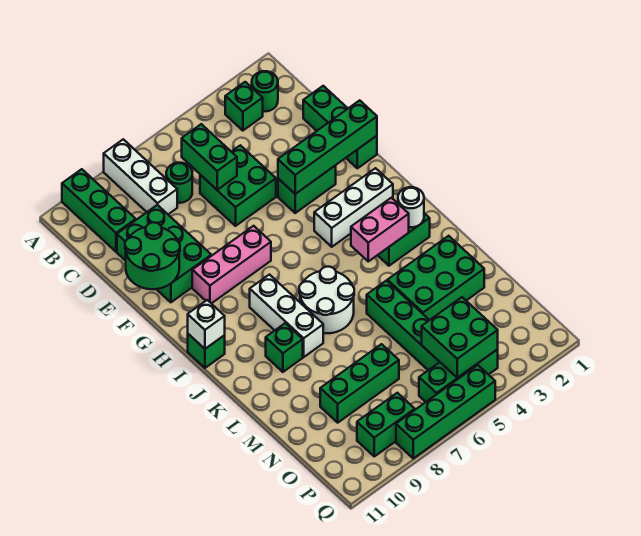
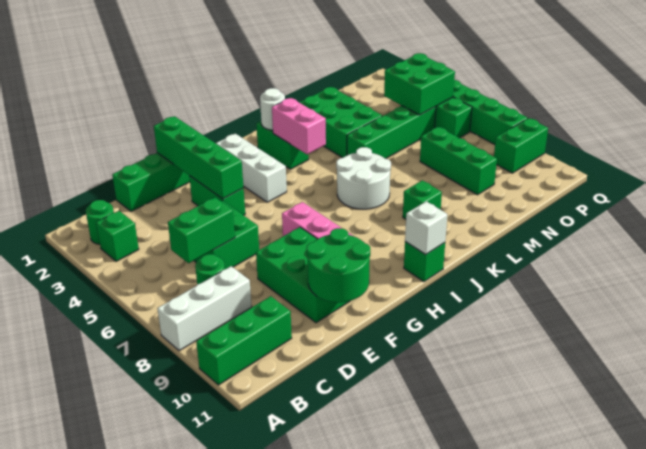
green brick D9:F10 level 1 -> green brick E8:F10 level 1
white brick I8:K8 level 1 -> none
green brick P8:P9 level 1 -> green brick P9:Q9 level 1

